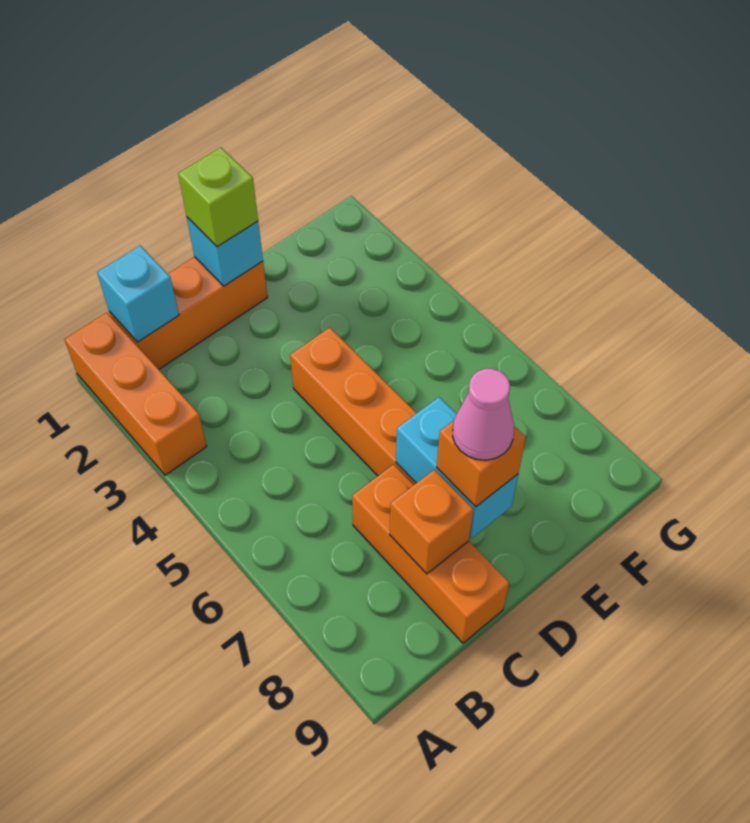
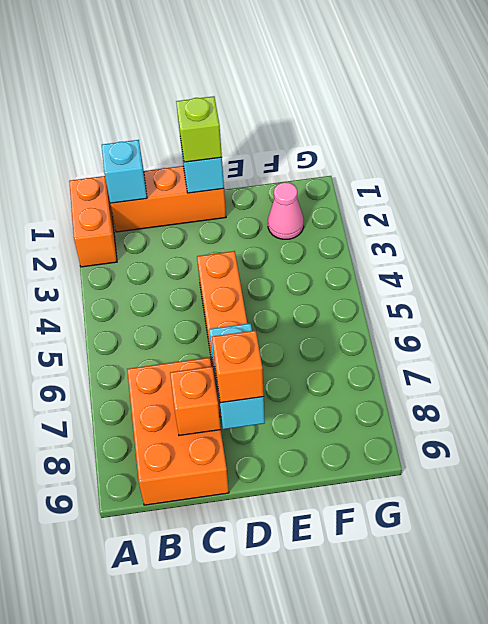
orange brick A1:A3 level 1 -> orange brick A1:A2 level 1
orange brick C7:C9 level 1 -> orange brick B7:C9 level 1
pink cone D8 level 4 -> pink cone F2 level 1

